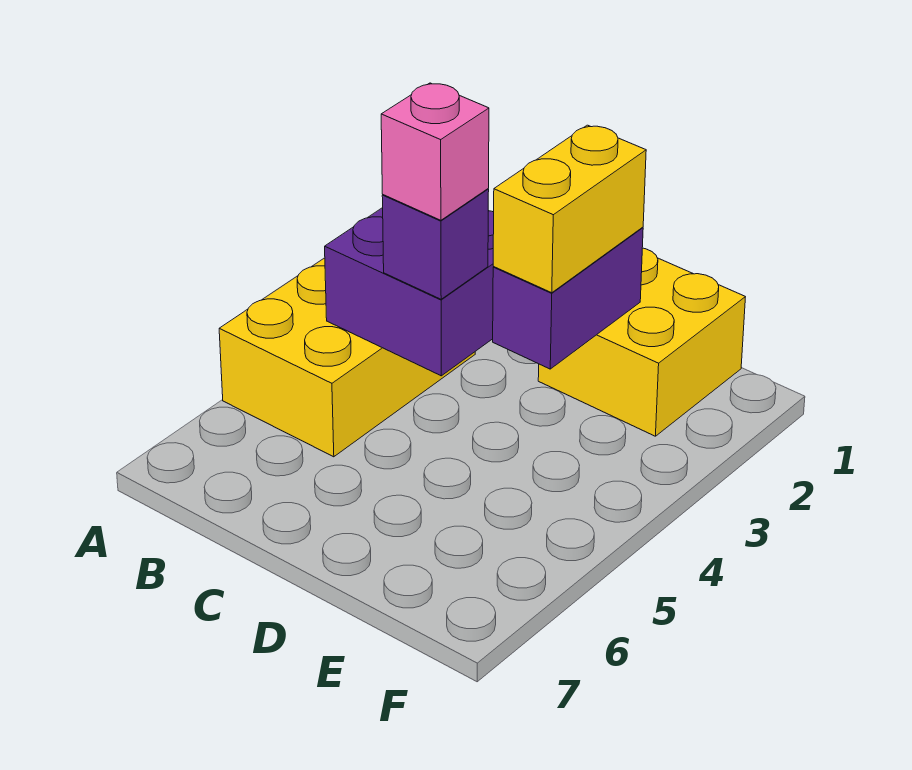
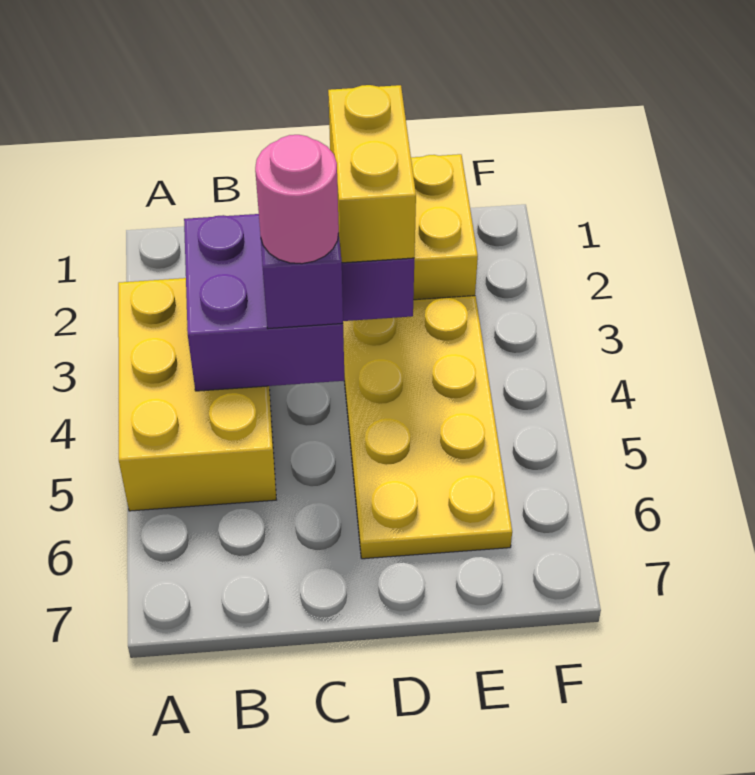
pink brick C4 level 4 -> pink round brick C4 level 4
none -> yellow plate D3:E6 level 1

